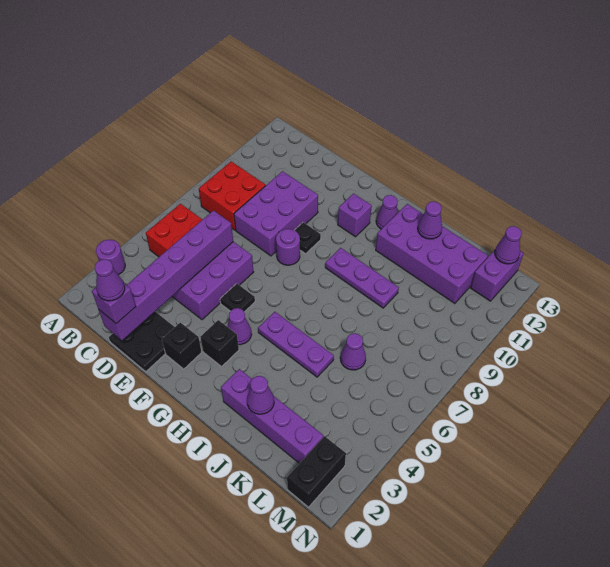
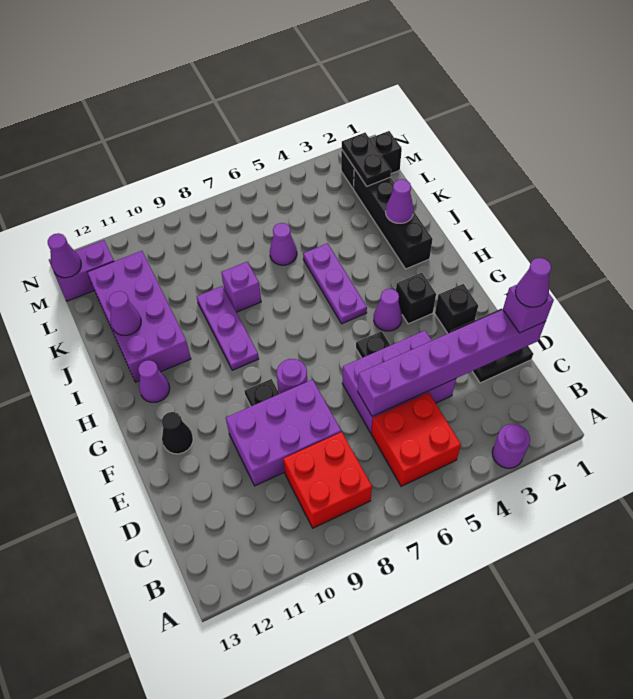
none -> black cone F12 level 1
purple brick G11 level 1 -> purple brick J8 level 1
purple brick I2:L2 level 1 -> black brick I2:L2 level 1
none -> black plate L2:M2 level 2

